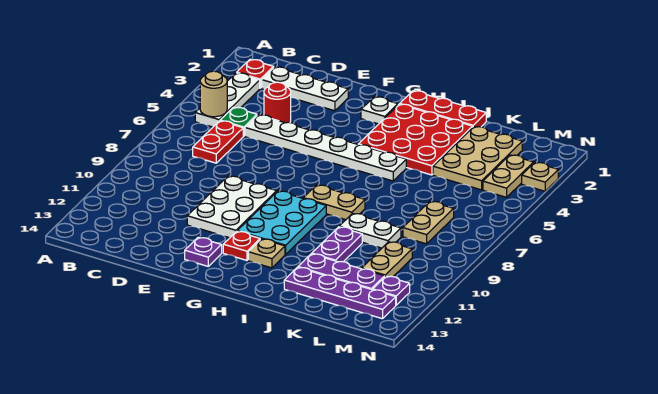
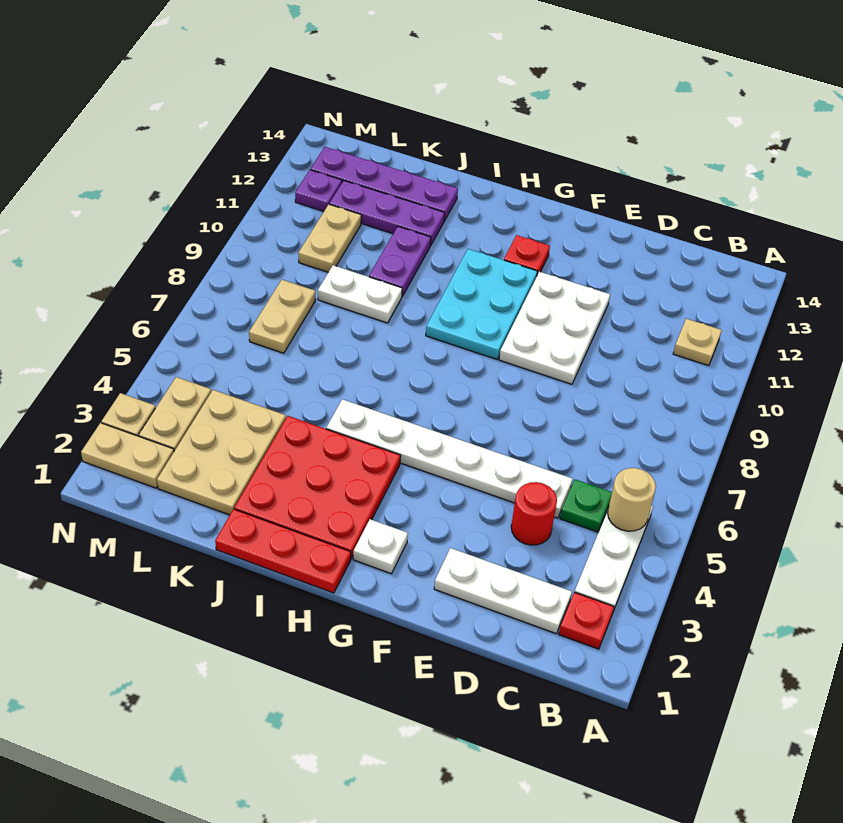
red plate C6:C7 level 1 -> none
purple plate F13 level 1 -> none
tan plate H8:I8 level 1 -> tan plate M2:N2 level 1
tan plate H12 level 1 -> tan plate B11 level 1

